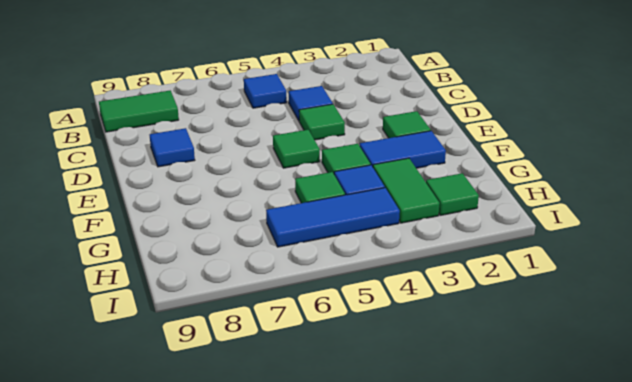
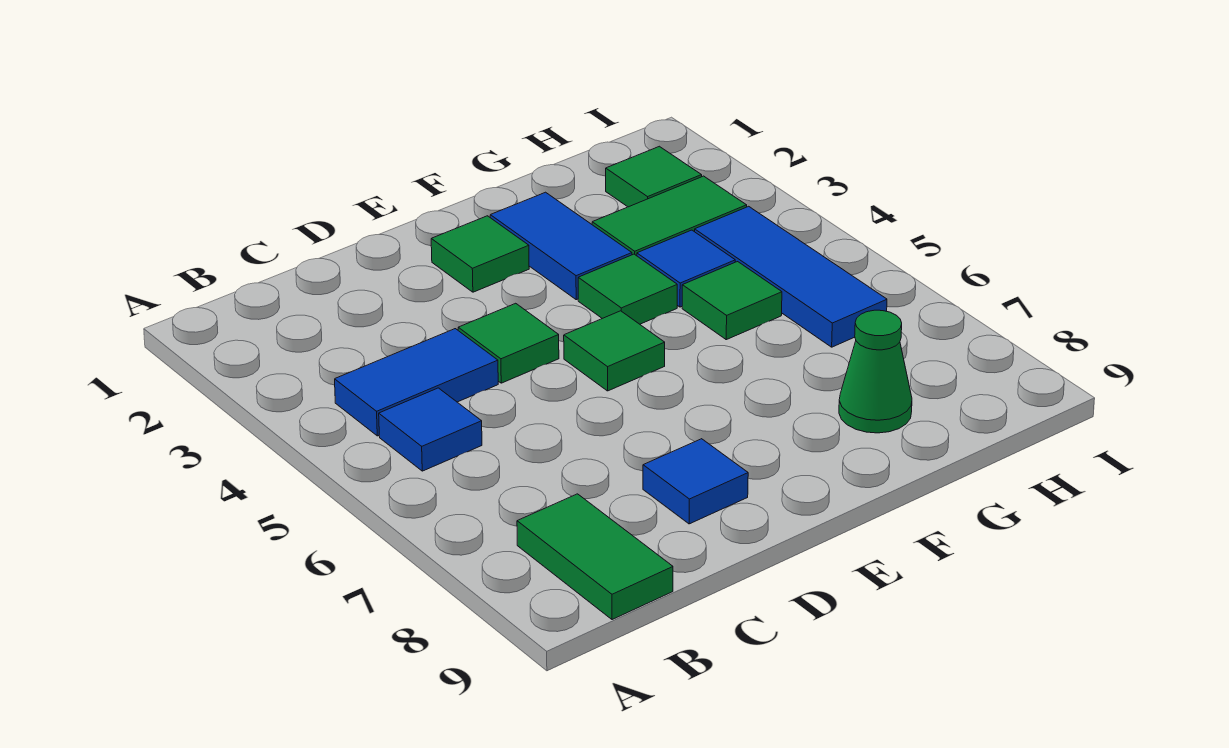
blue tile C4 level 1 -> blue tile B4:C4 level 1
none -> green cone G8 level 1

